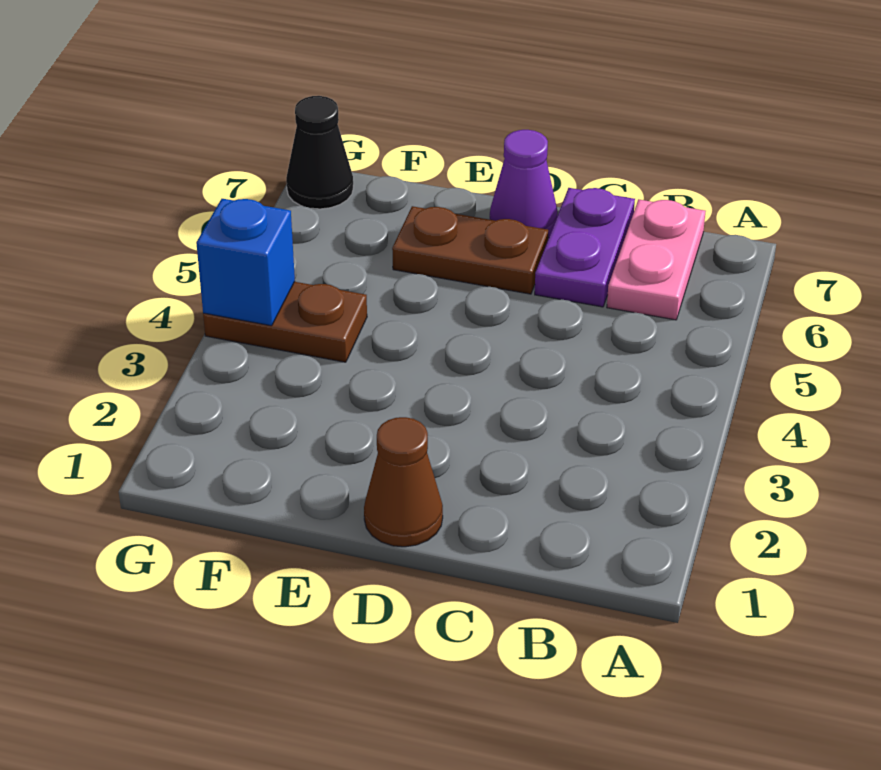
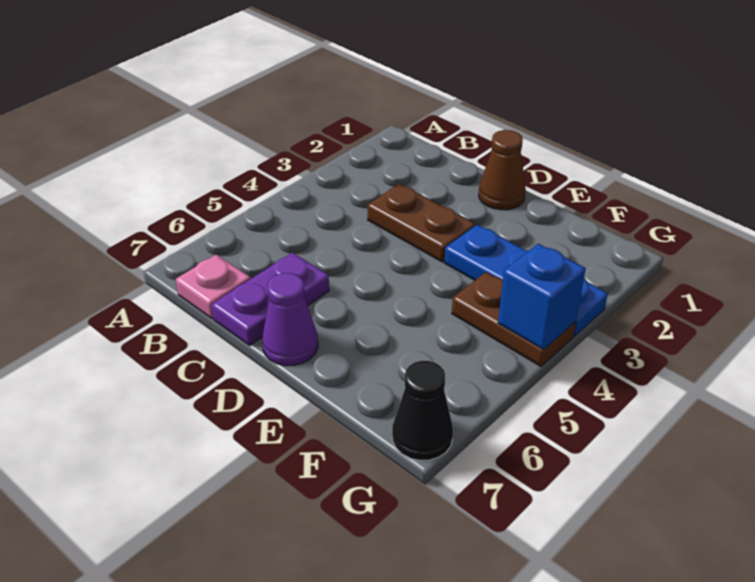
pink plate B6:B7 level 1 -> pink plate B7 level 1
brown plate D6:E6 level 1 -> brown plate C3:D3 level 1
none -> blue plate E3:G3 level 1

